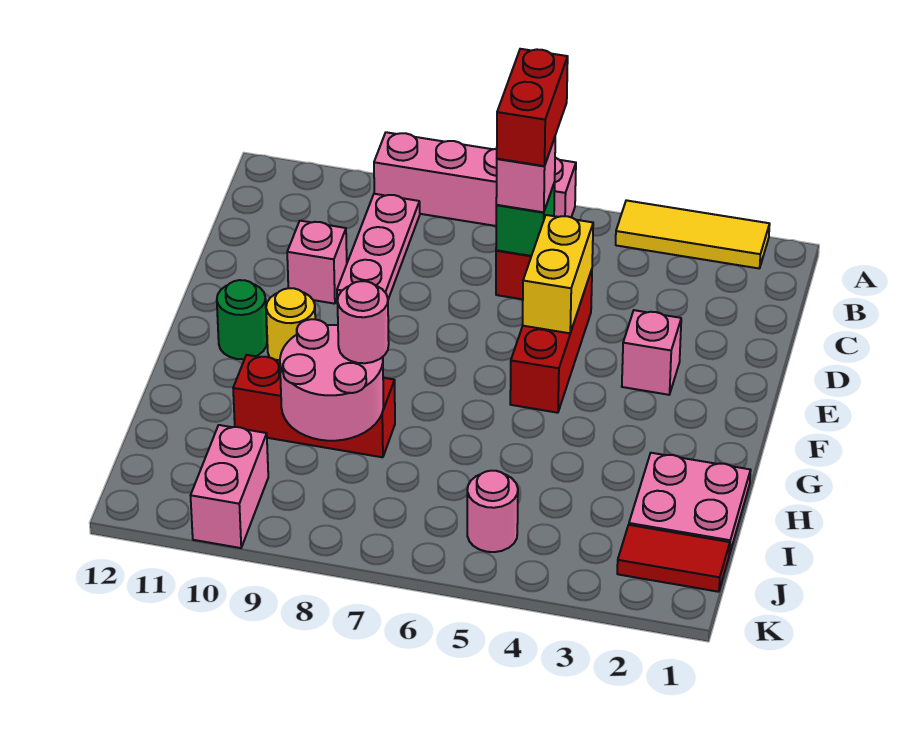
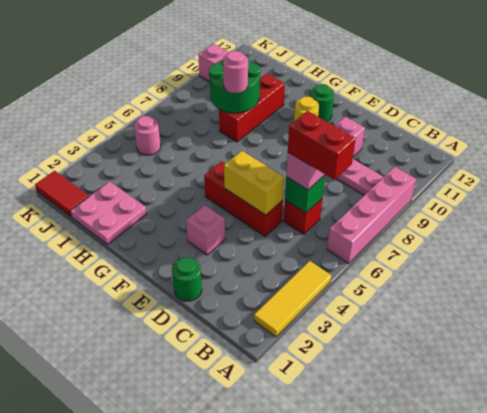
none -> green round brick D1 level 1
pink round brick H8:I9 level 2 -> green round brick H8:I9 level 2
red tile J1:J2 level 1 -> red tile J1:K1 level 1

